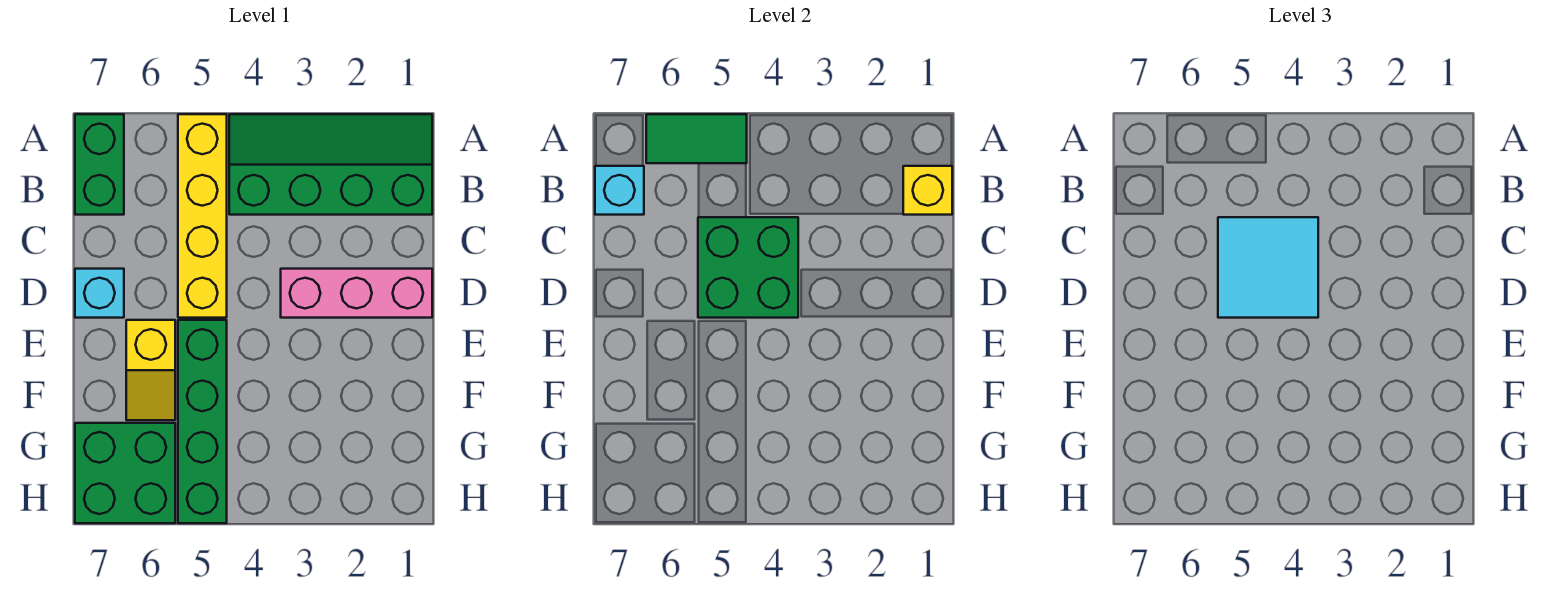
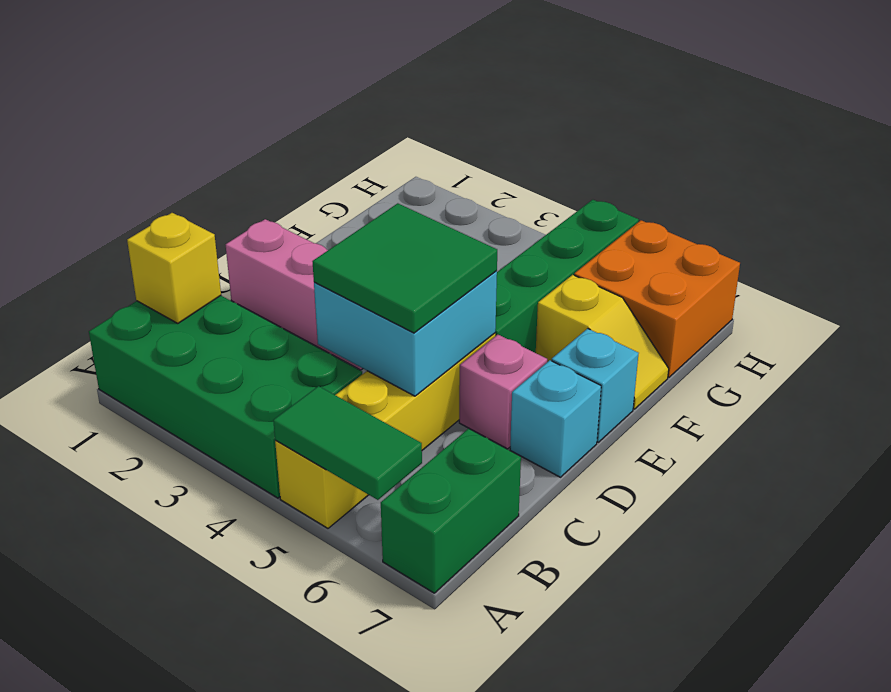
green slope A1:B4 level 1 top B -> green brick A1:B4 level 1
cyan brick B7 level 2 -> cyan brick E7 level 1
green brick C4:D5 level 2 -> cyan brick C4:D5 level 2
cyan tile C4:D5 level 3 -> green tile C4:D5 level 3
none -> pink brick D6 level 1
yellow slope E6:F6 level 1 top E -> yellow slope F6:F7 level 1 top 6
green brick G6:H7 level 1 -> orange brick G6:H7 level 1

